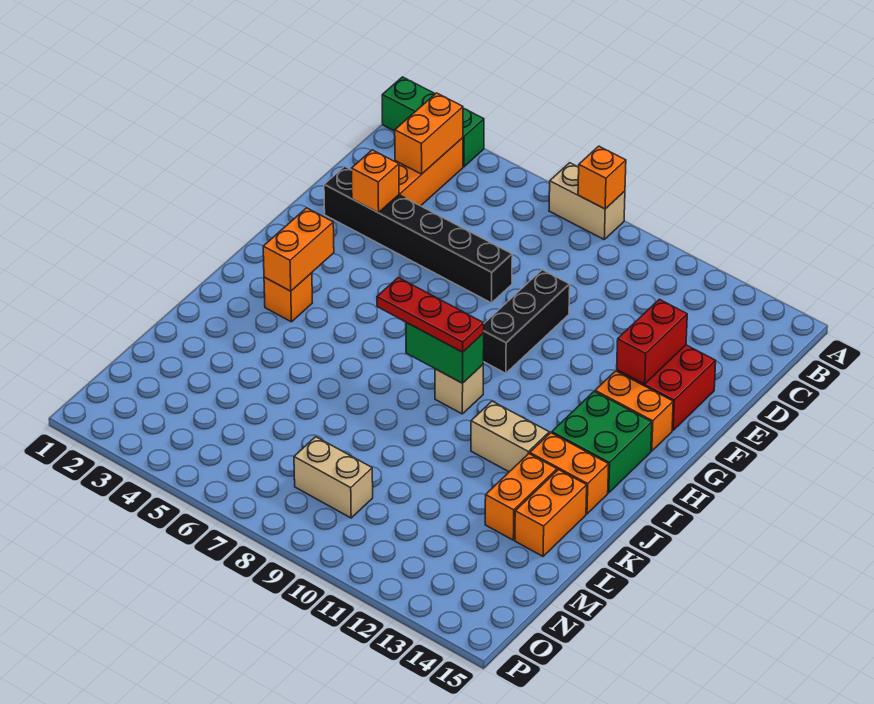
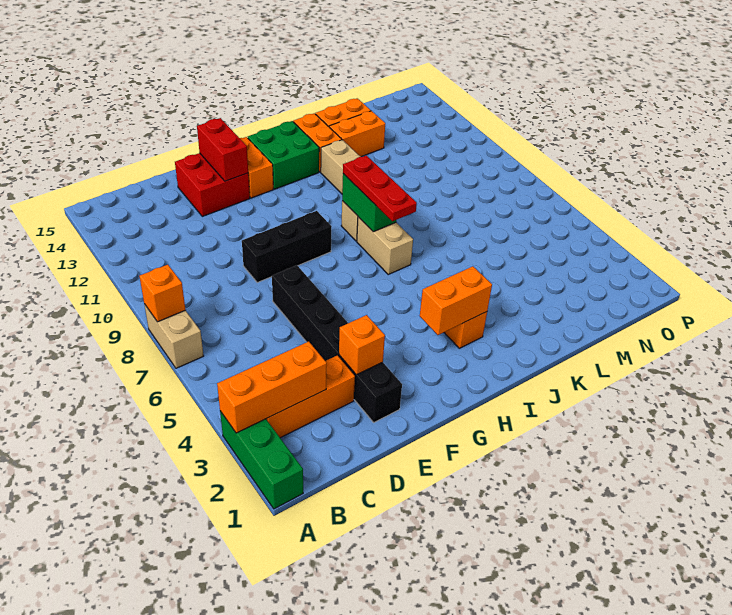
orange brick B3:C3 level 2 -> orange brick A3:C3 level 2
red brick E13:F13 level 2 -> red brick F13:F14 level 2
tan brick N8:N9 level 1 -> tan brick I7:I8 level 1

